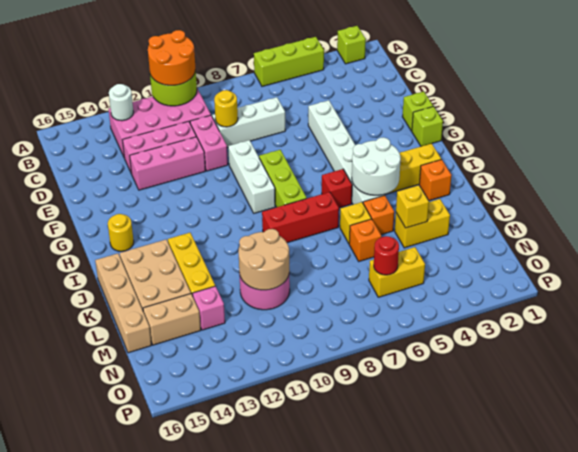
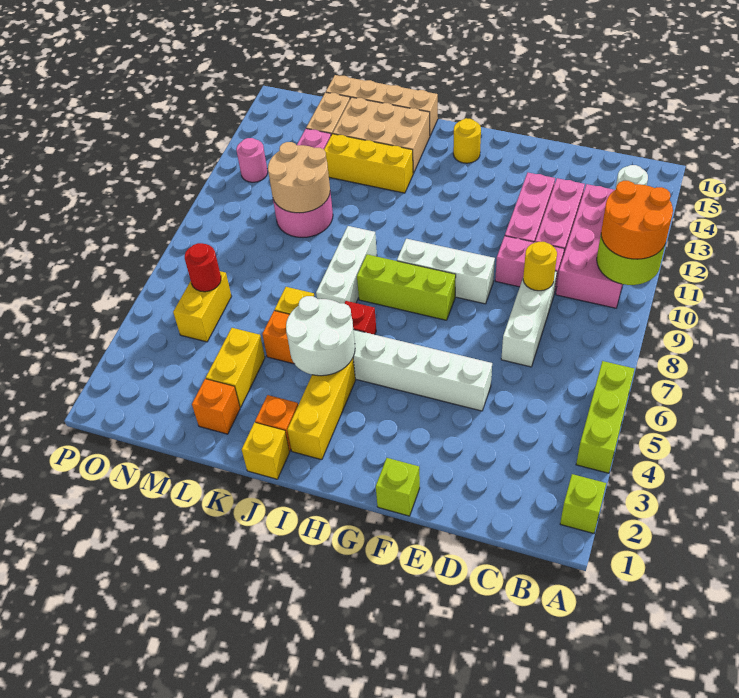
lime brick G1 level 1 -> none
red brick J7:J9 level 1 -> white brick J7:J9 level 1
yellow brick L4 level 2 -> yellow brick J1 level 1
orange brick L6 level 1 -> orange brick L2 level 1
none -> pink round brick O12 level 1

